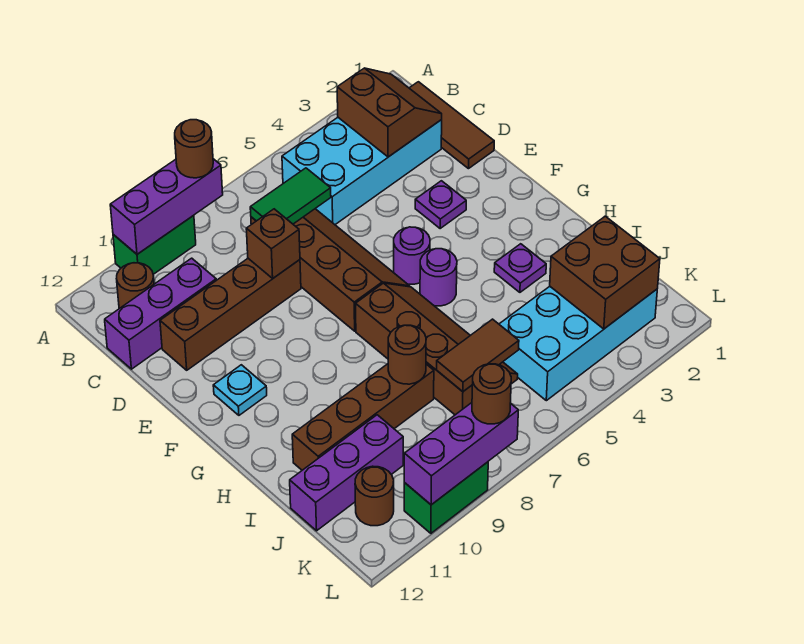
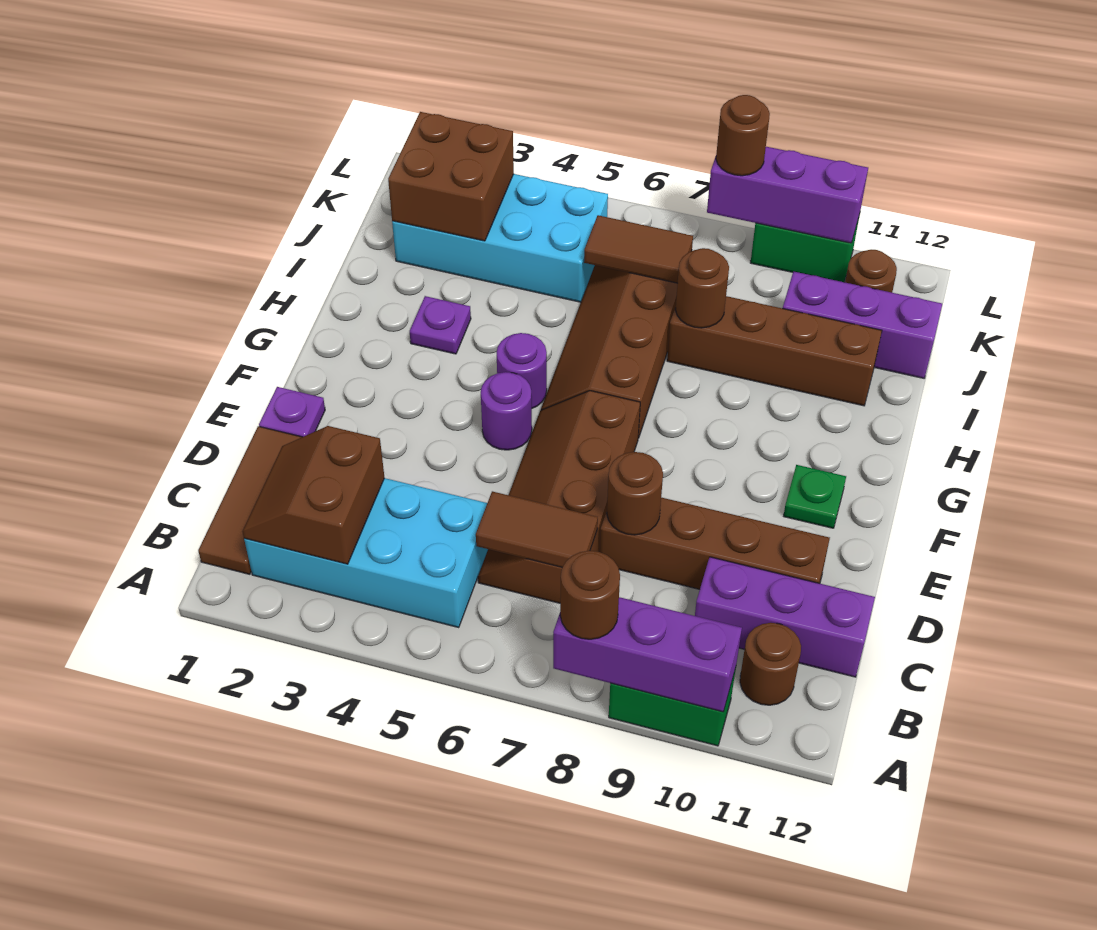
green tile C6:C7 level 2 -> brown tile C6:C7 level 2
brown brick D8 level 2 -> brown round brick D8 level 2
purple plate E3 level 1 -> purple plate E1 level 1
cyan plate F11 level 1 -> green plate F11 level 1

